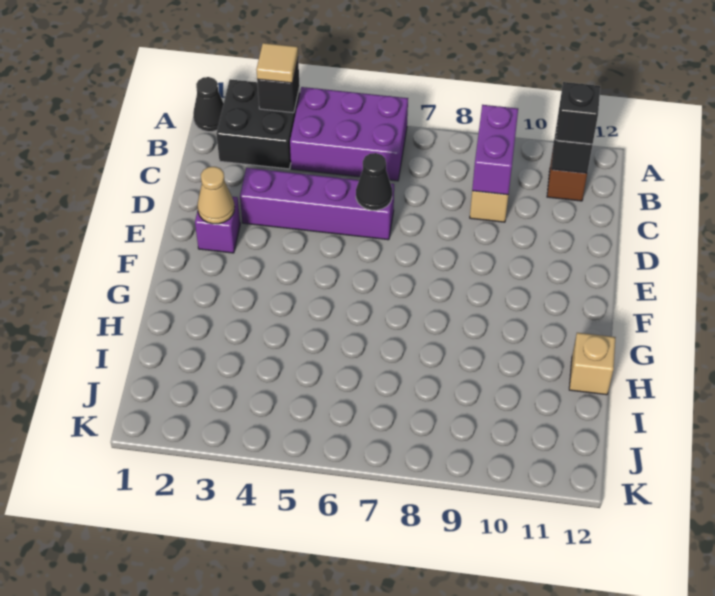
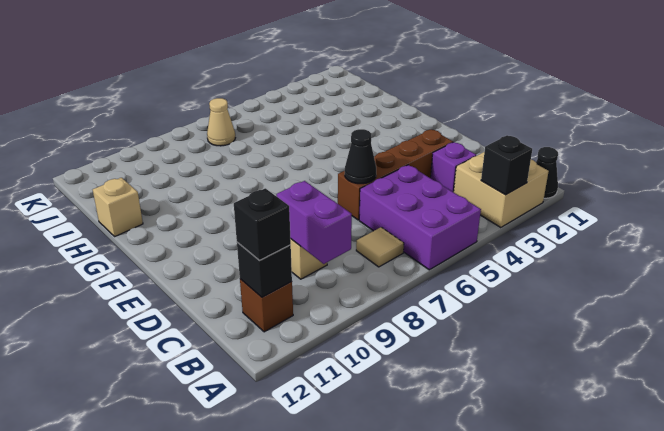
black brick A2:B3 level 1 -> tan brick A2:B3 level 1
tan tile A3 level 3 -> tan tile B7 level 1
purple brick A4:B6 level 1 -> purple brick A5:C6 level 1
purple brick D3:D6 level 1 -> brown brick D3:D6 level 1
purple brick E2 level 1 -> purple brick C3 level 1
tan cone E2 level 2 -> tan cone J7 level 1

